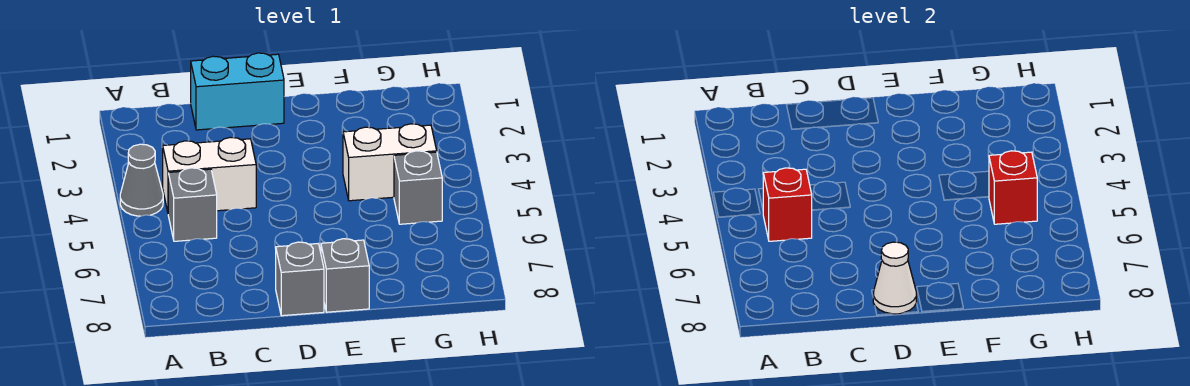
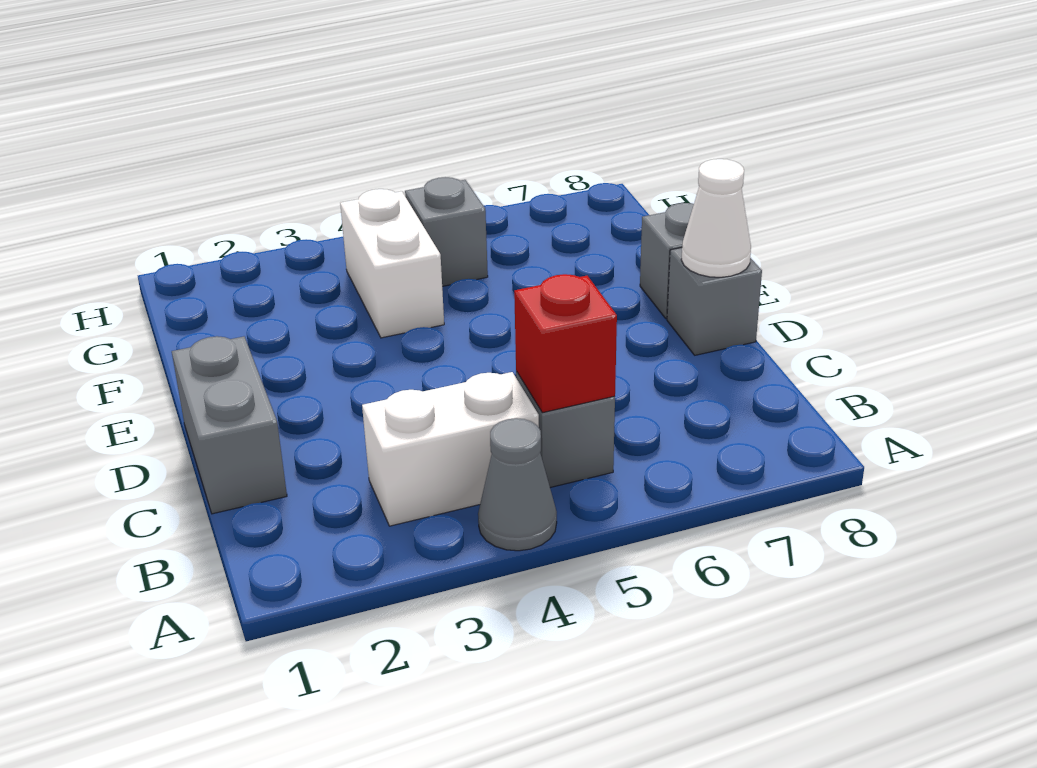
white brick B4:C4 level 1 -> white brick B3:B4 level 1
cyan brick C1:D1 level 1 -> grey brick C1:D1 level 1
red brick G5 level 2 -> none

